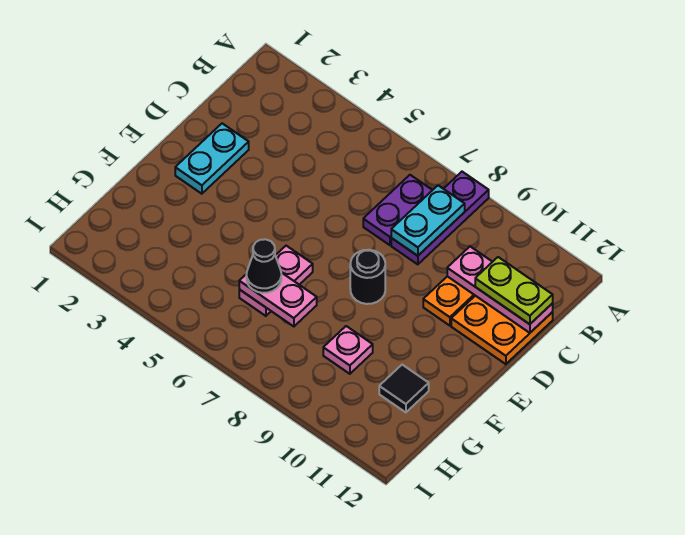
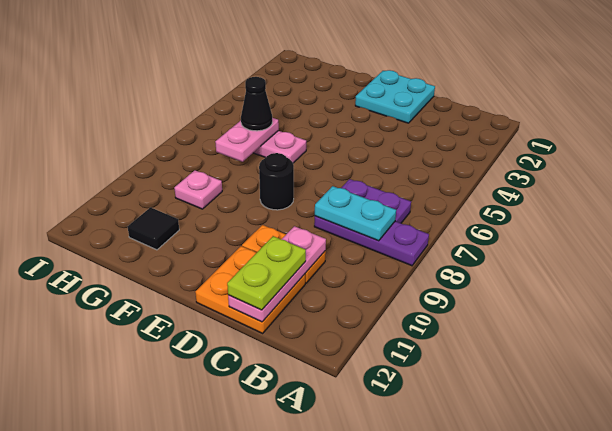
cyan plate D2:E2 level 1 -> cyan plate D1:E2 level 1

